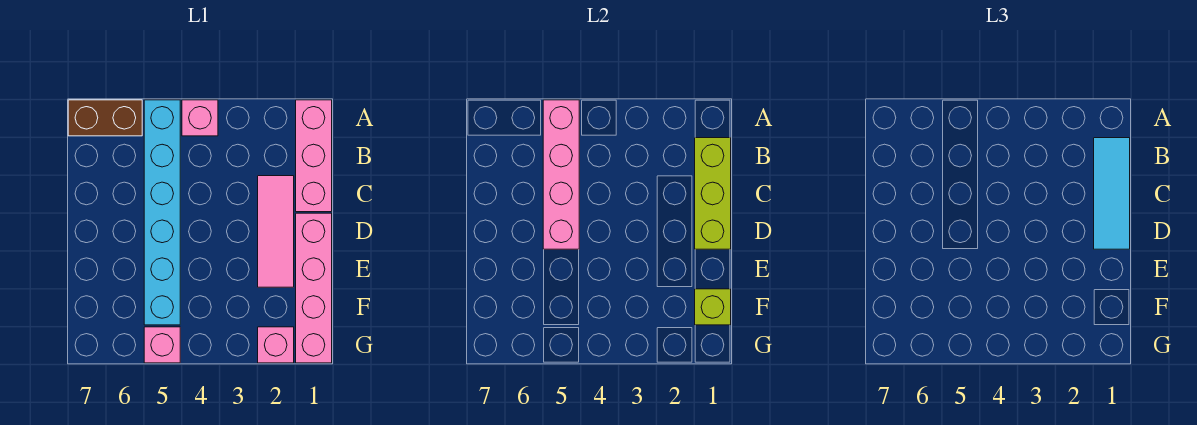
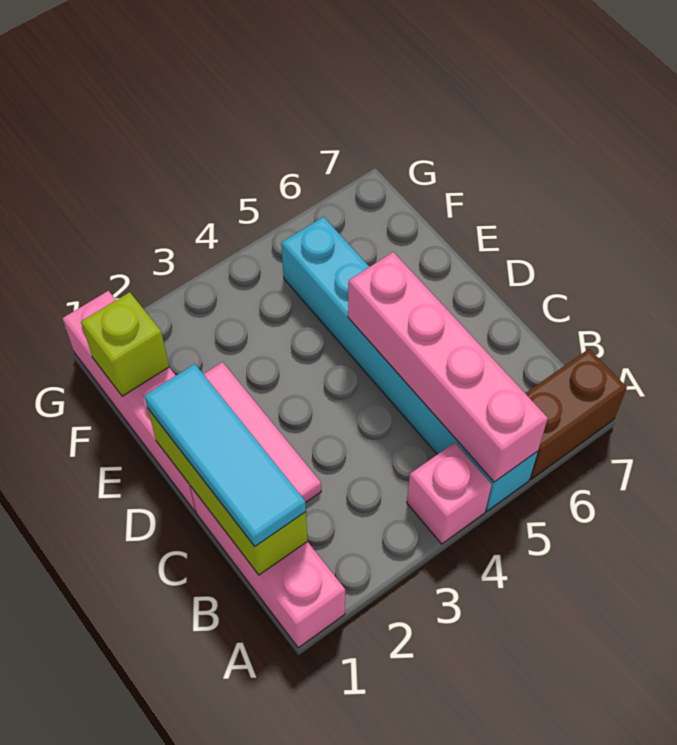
pink brick G2 level 1 -> none
pink brick G5 level 1 -> none

